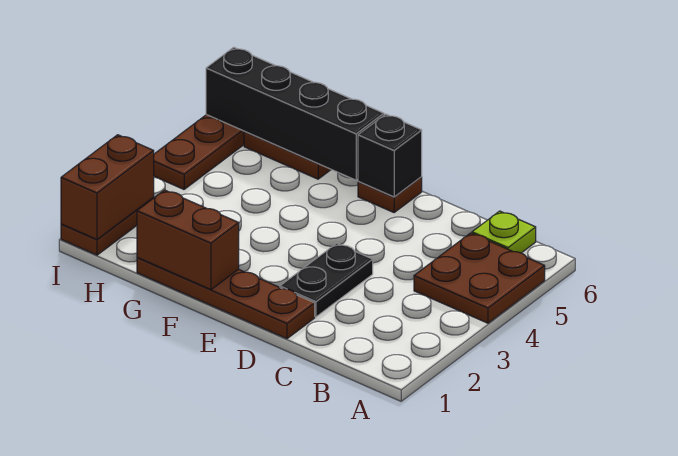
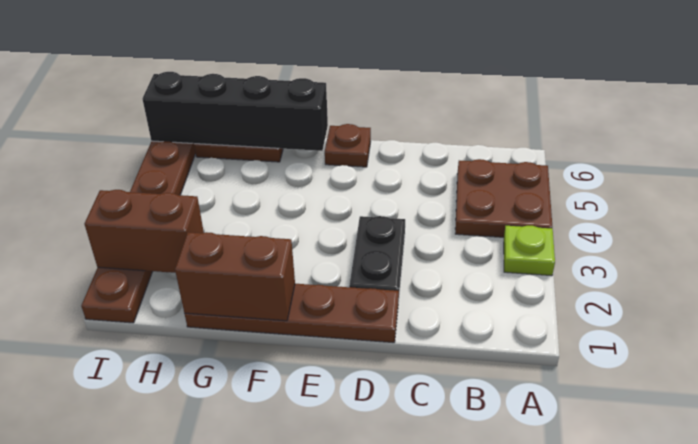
lime plate B6 level 1 -> lime plate A3 level 1
black brick E6 level 2 -> none
brown brick I1:I2 level 2 -> brown brick H2:I2 level 2

